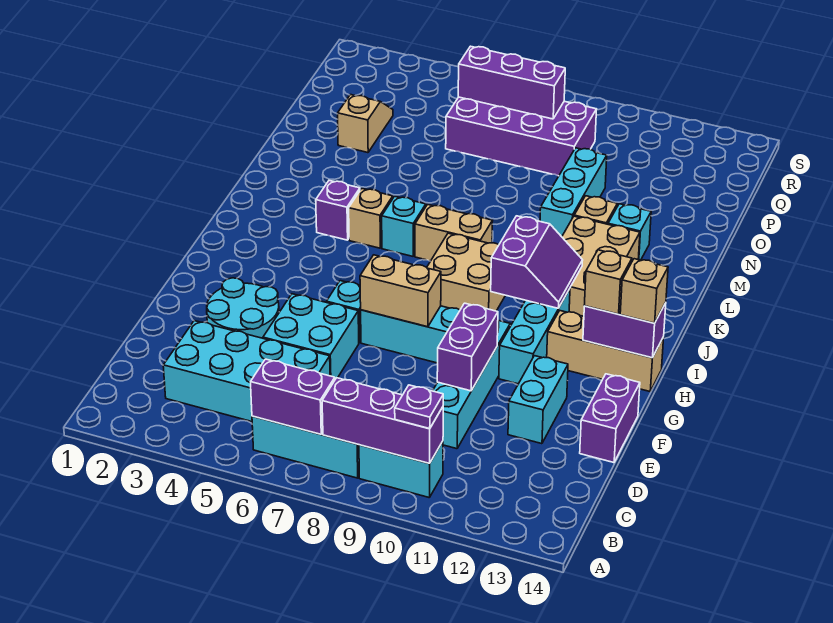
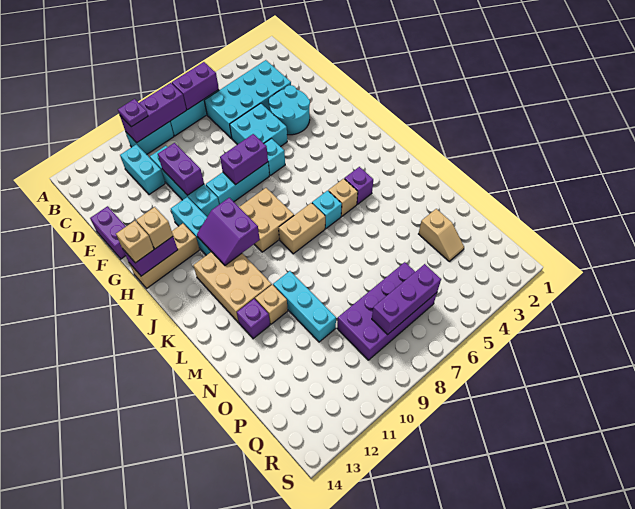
cyan brick E12:F12 level 1 -> cyan brick C11:D11 level 1
tan brick G7:G8 level 2 -> purple brick G7:G8 level 2
cyan brick M12 level 1 -> purple brick M12 level 1

